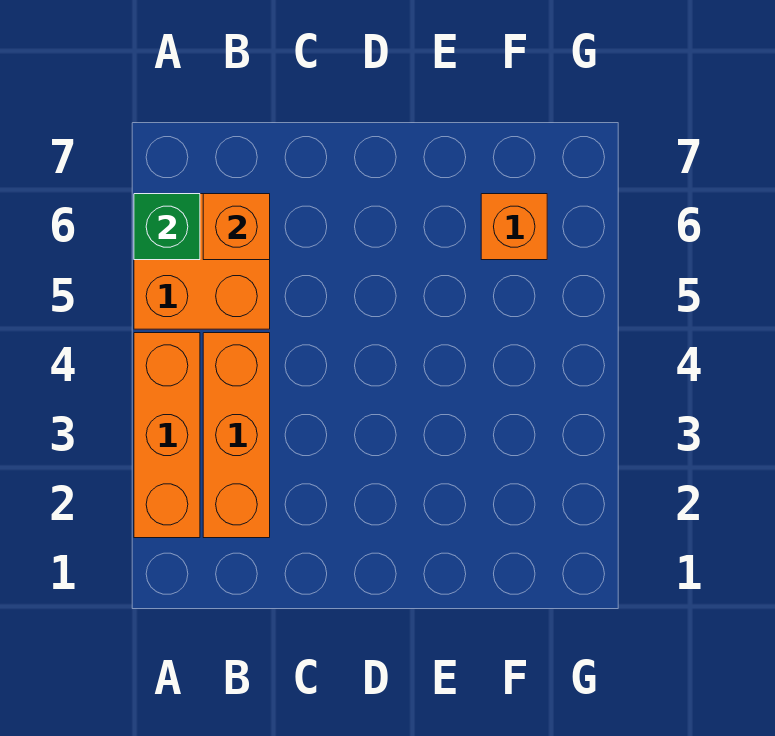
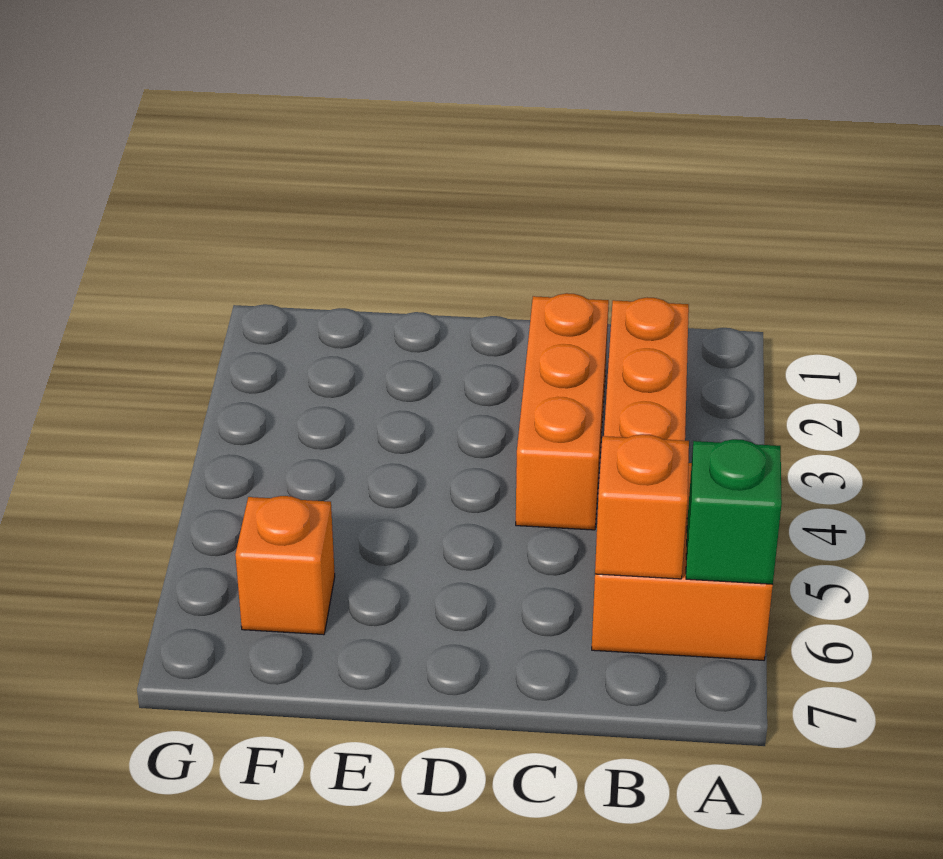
orange brick A2:A4 level 1 -> orange brick C2:C4 level 1

